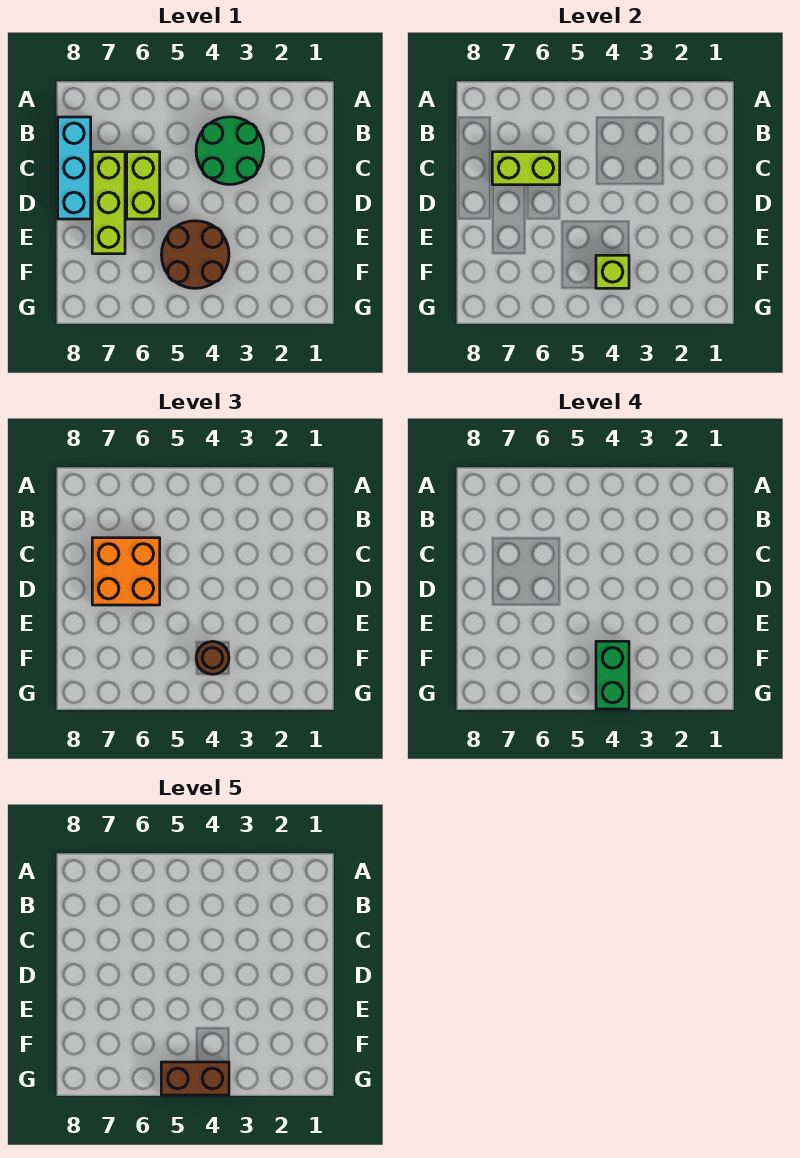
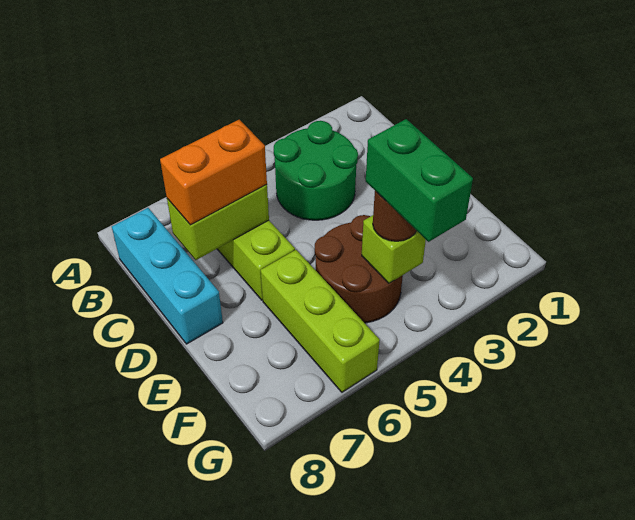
orange brick C6:D7 level 3 -> orange brick C6:C7 level 3
lime brick C7:E7 level 1 -> lime brick E6:G6 level 1
brown brick G4:G5 level 5 -> none

